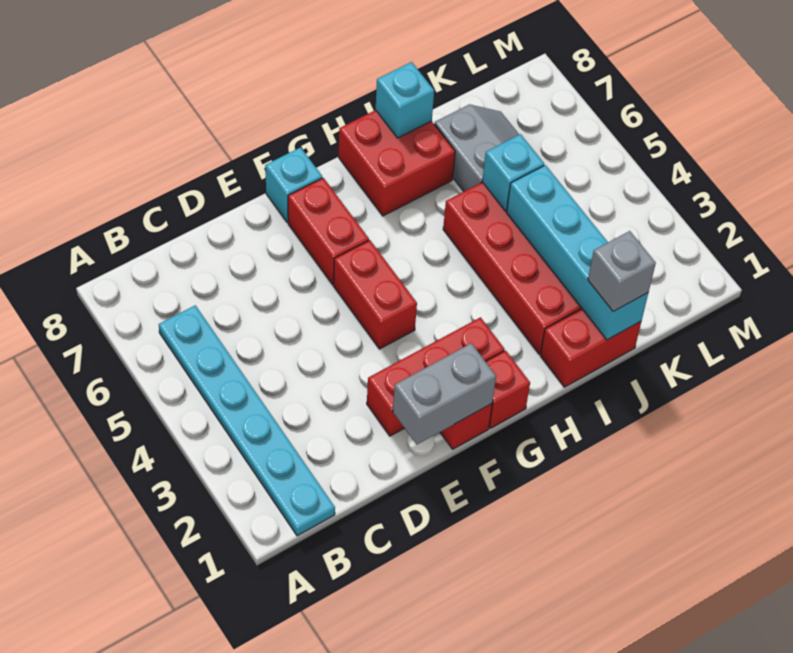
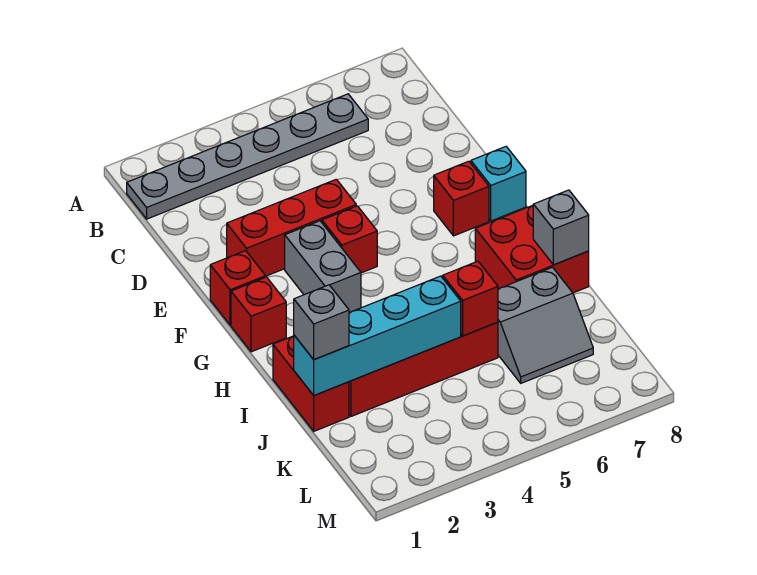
cyan plate B1:B6 level 1 -> grey plate B1:B6 level 1
grey brick E1:F1 level 2 -> grey brick F3:G3 level 1
red brick E2:G2 level 1 -> red brick E2:E4 level 1
red brick F4:F5 level 1 -> red brick F4 level 1
red brick F6:F7 level 1 -> red brick F7 level 1
cyan brick I8 level 2 -> grey brick I8 level 2
cyan brick J5 level 2 -> red brick J5 level 2

